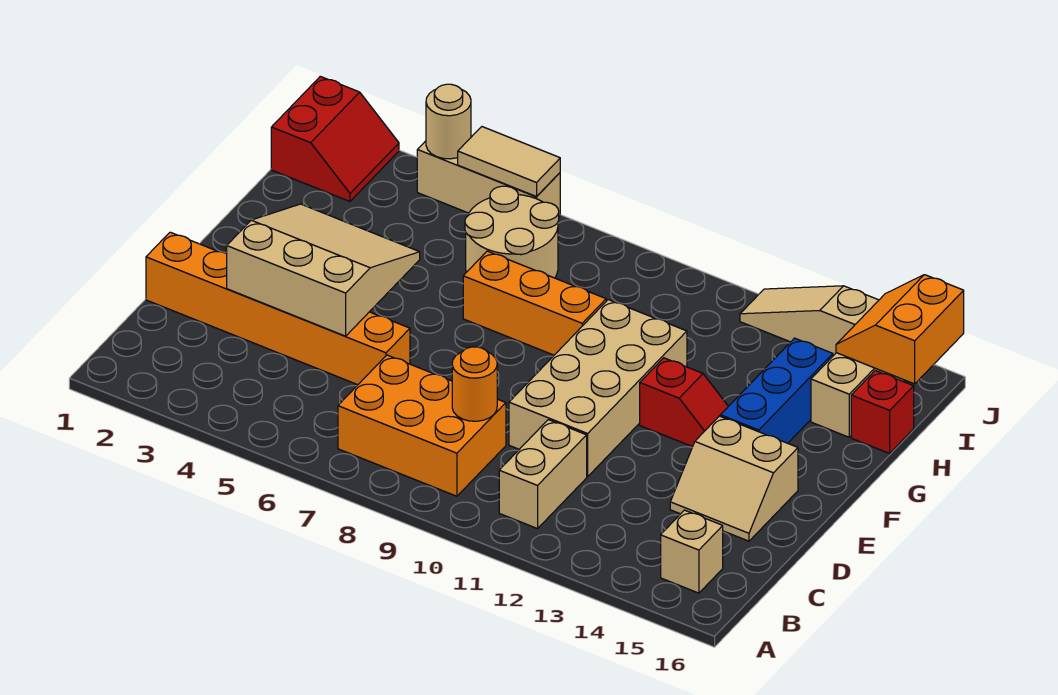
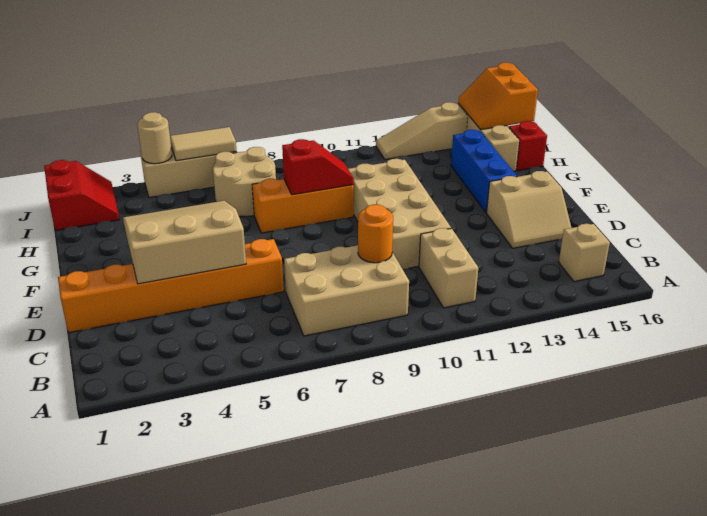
orange brick B7:C9 level 1 -> tan brick B7:C9 level 1
red slope F12:F13 level 1 top 12 -> red slope G8:G9 level 2 top 8

